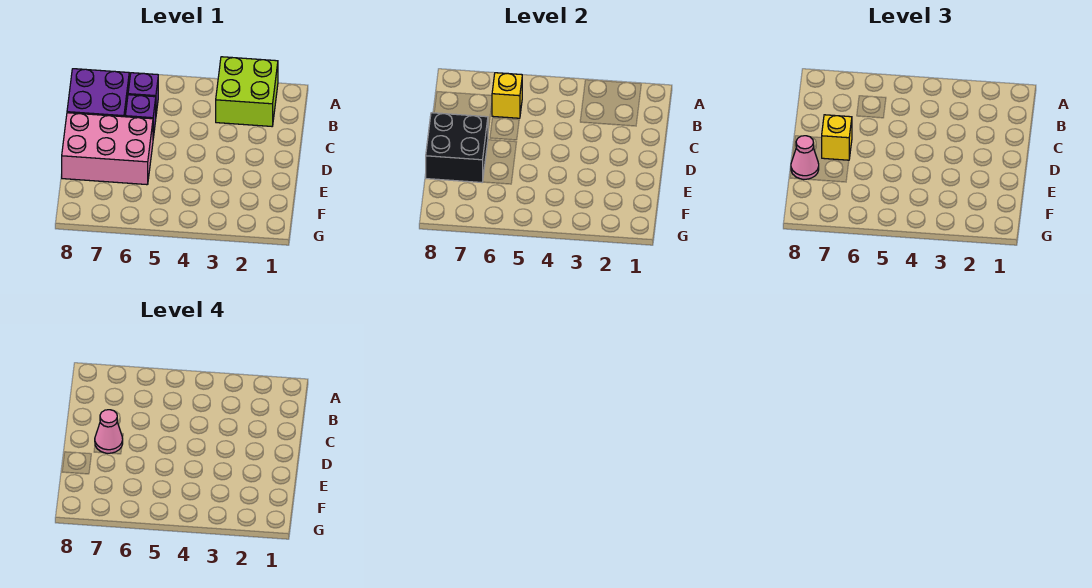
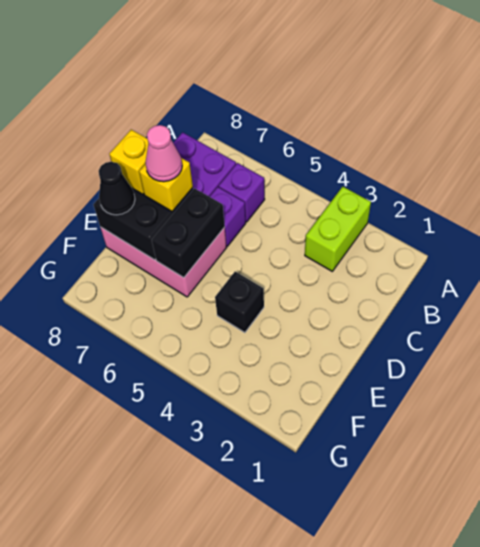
lime brick A2:B3 level 1 -> lime brick A3:B3 level 1
yellow brick B6 level 2 -> yellow brick D8 level 3
none -> black brick D6:E6 level 2
none -> black brick E4 level 1
pink cone E8 level 3 -> black cone E8 level 3

